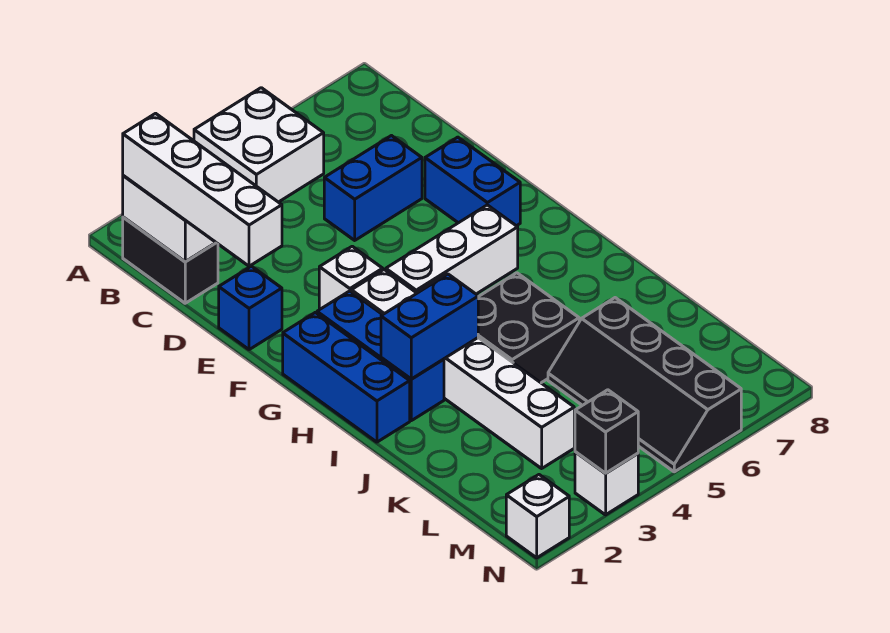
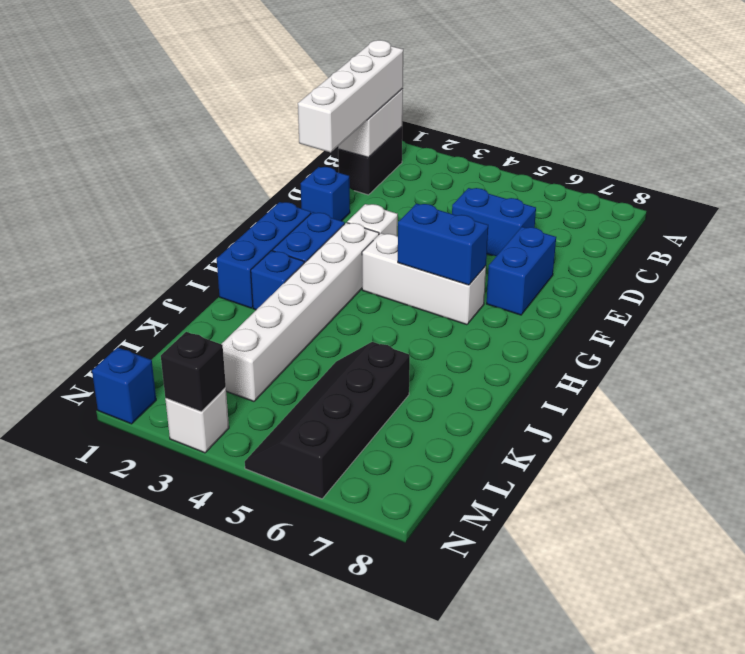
white brick A4:B5 level 1 -> none
blue brick I2:I3 level 2 -> blue brick G5:G6 level 2
black brick I4:J5 level 1 -> none
white brick N1 level 1 -> blue brick N1 level 1

